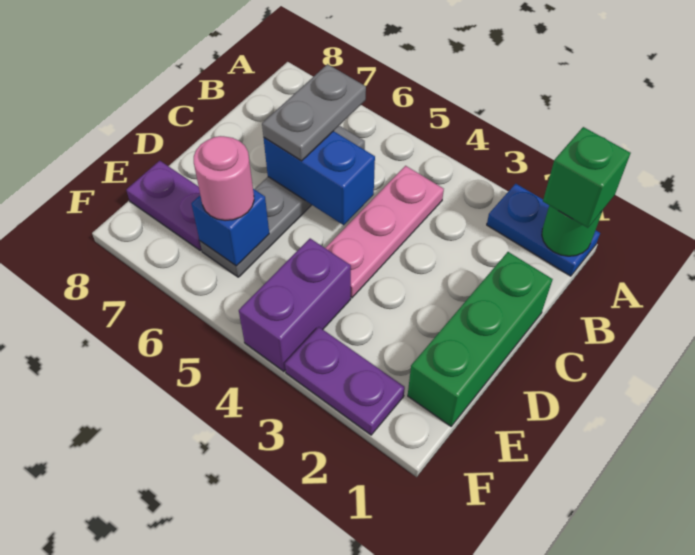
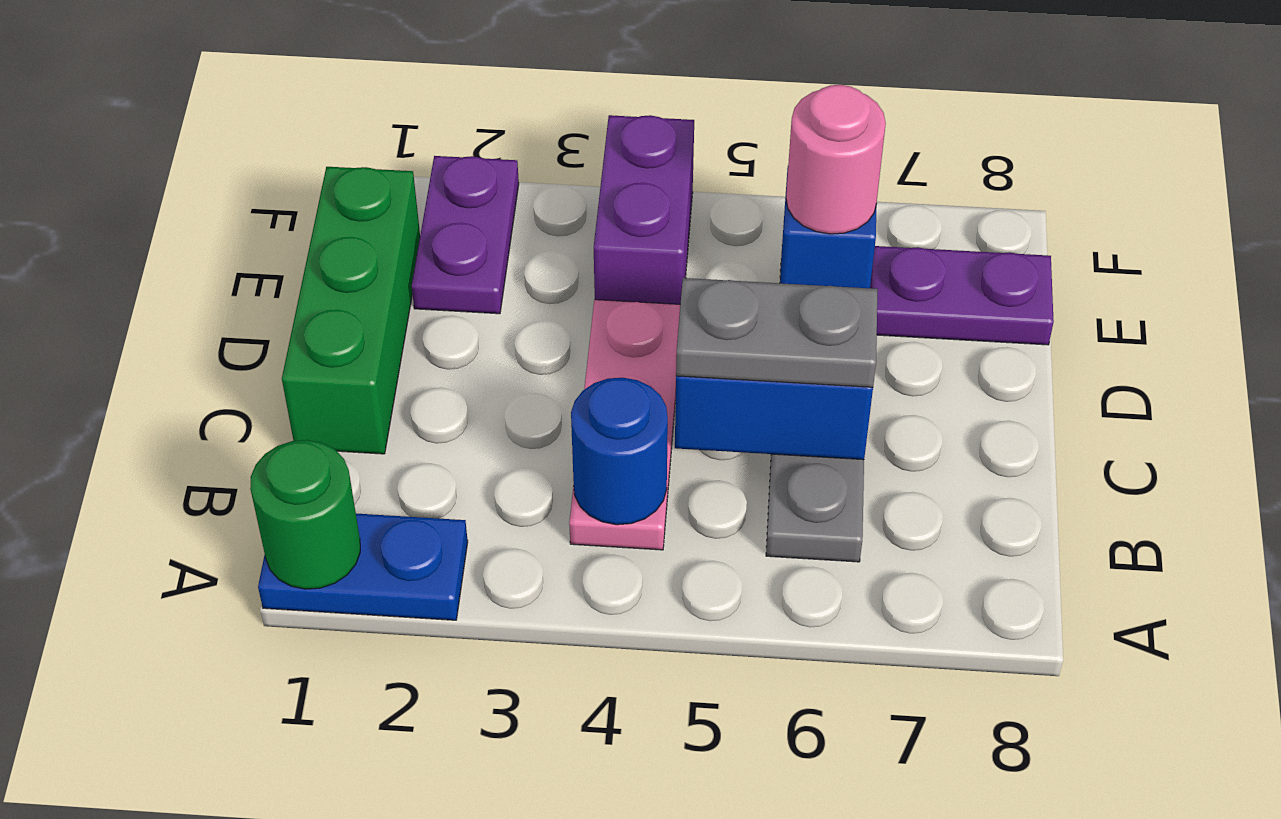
green brick A1 level 3 -> none
none -> blue round brick B4 level 2
grey plate B6:C6 level 3 -> grey plate C5:C6 level 3
purple plate F2:F3 level 1 -> purple plate E2:F2 level 1

